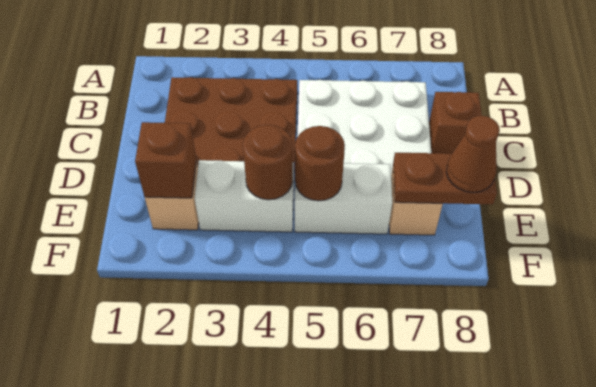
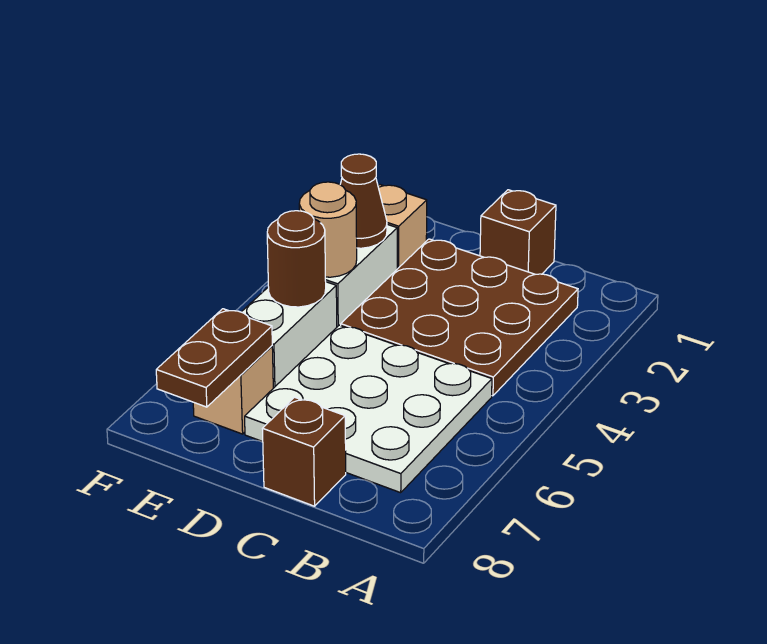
brown brick E2 level 2 -> brown brick C1 level 1
brown round brick E4 level 2 -> tan round brick E4 level 2
brown cone E8 level 3 -> brown cone E3 level 2

